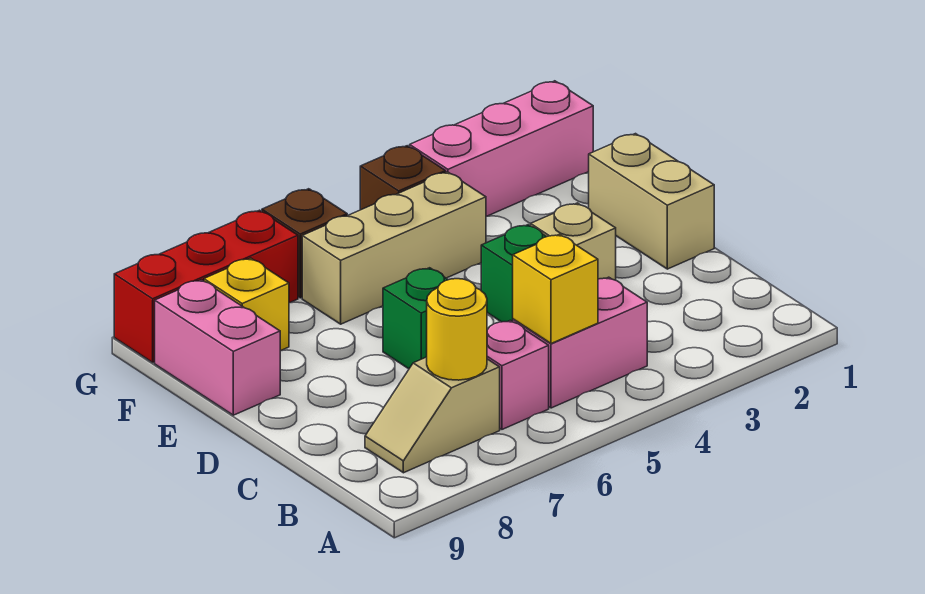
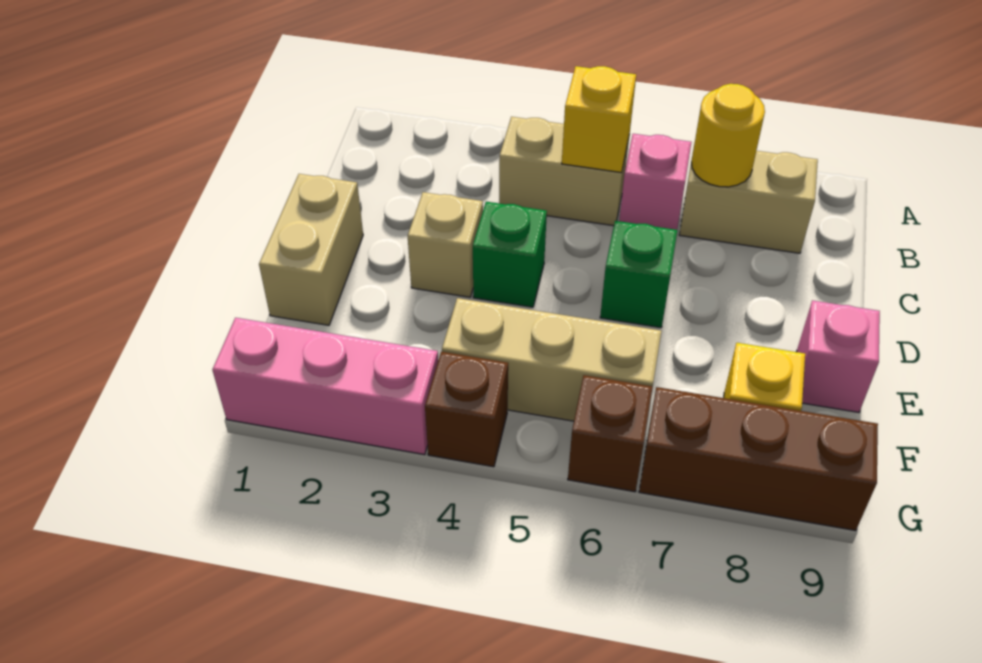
pink brick B4:B5 level 1 -> tan brick B4:B5 level 1
tan slope B7:B8 level 1 top 7 -> tan brick B7:B8 level 1
pink brick E9:F9 level 1 -> pink brick E9 level 1
red brick G7:G9 level 1 -> brown brick G7:G9 level 1

